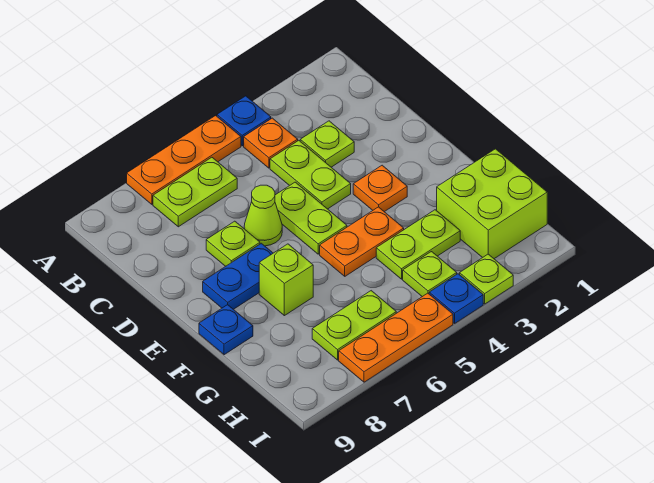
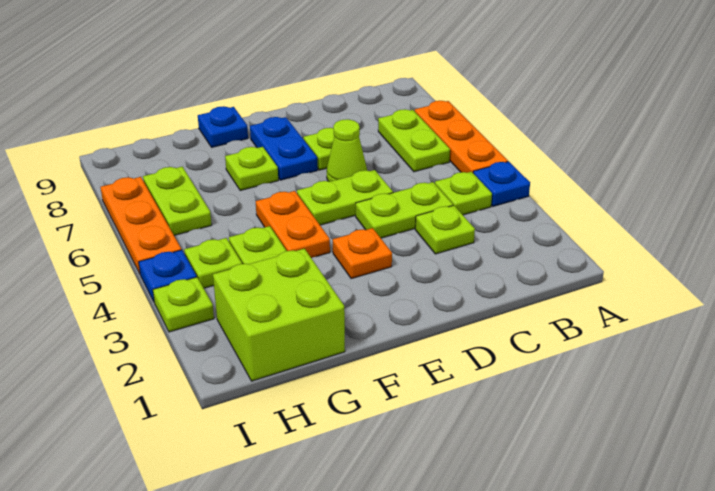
orange plate B4 level 1 -> lime plate B4 level 1
lime brick F7 level 1 -> lime plate F7 level 1

